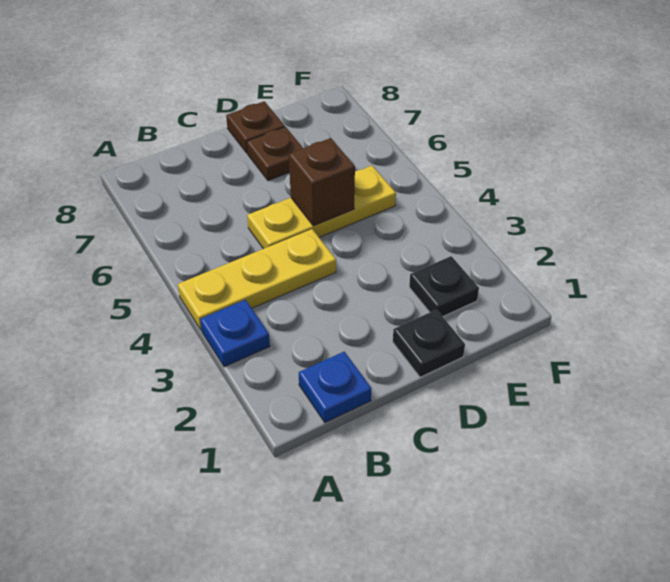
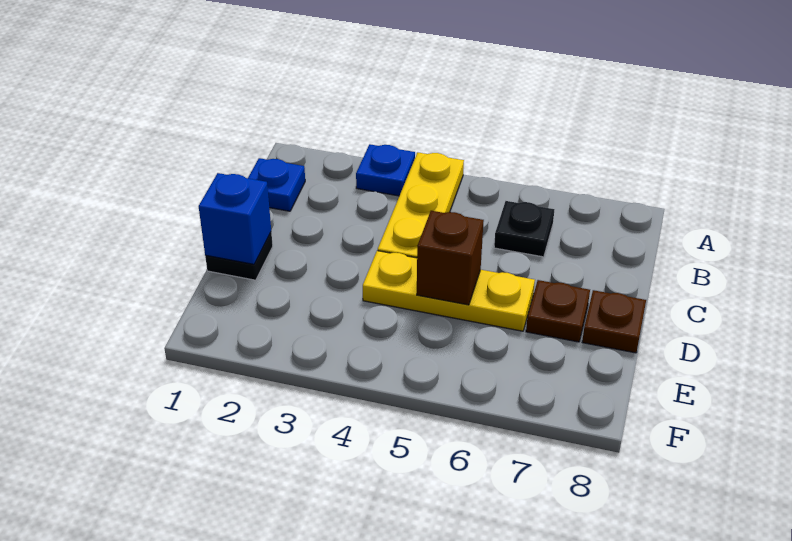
yellow plate C5:E5 level 1 -> yellow plate D4:D6 level 1
none -> blue brick D1 level 2
black plate E2 level 1 -> black plate B6 level 1

